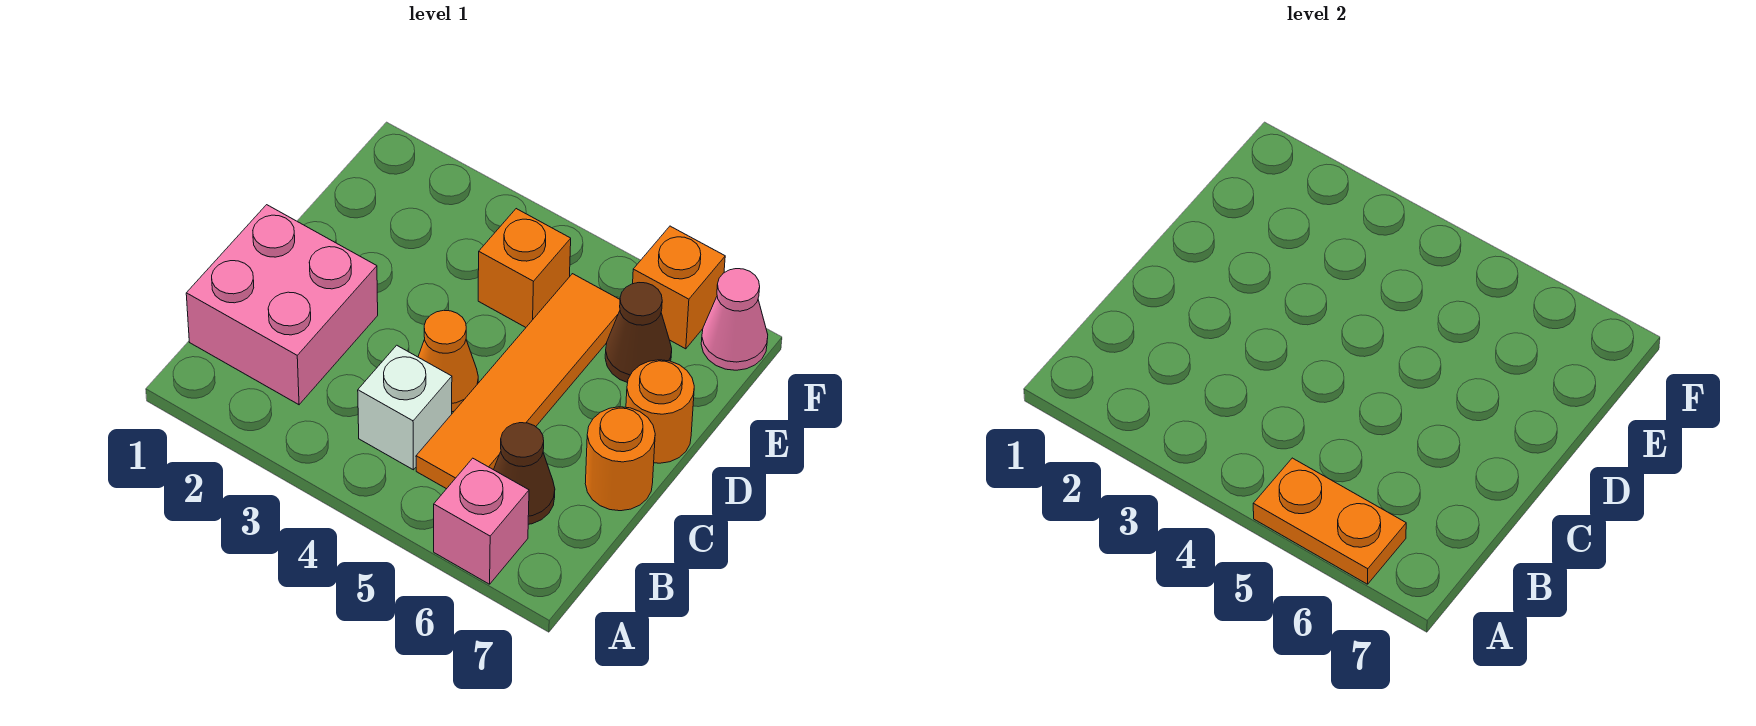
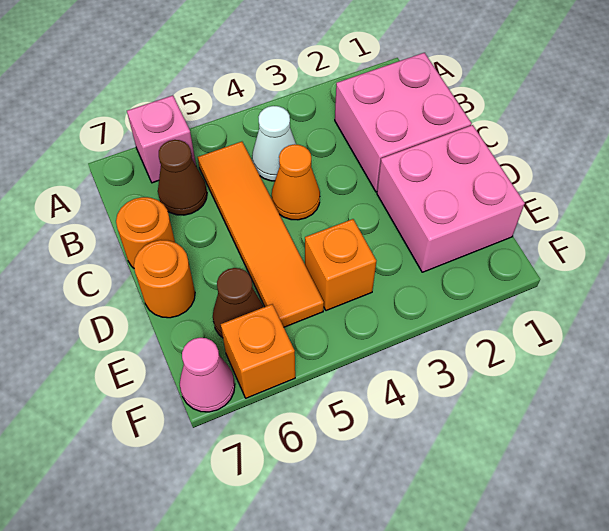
orange plate A5:A6 level 2 -> none
white brick B4 level 1 -> white cone B4 level 1
none -> pink brick D1:E2 level 1

